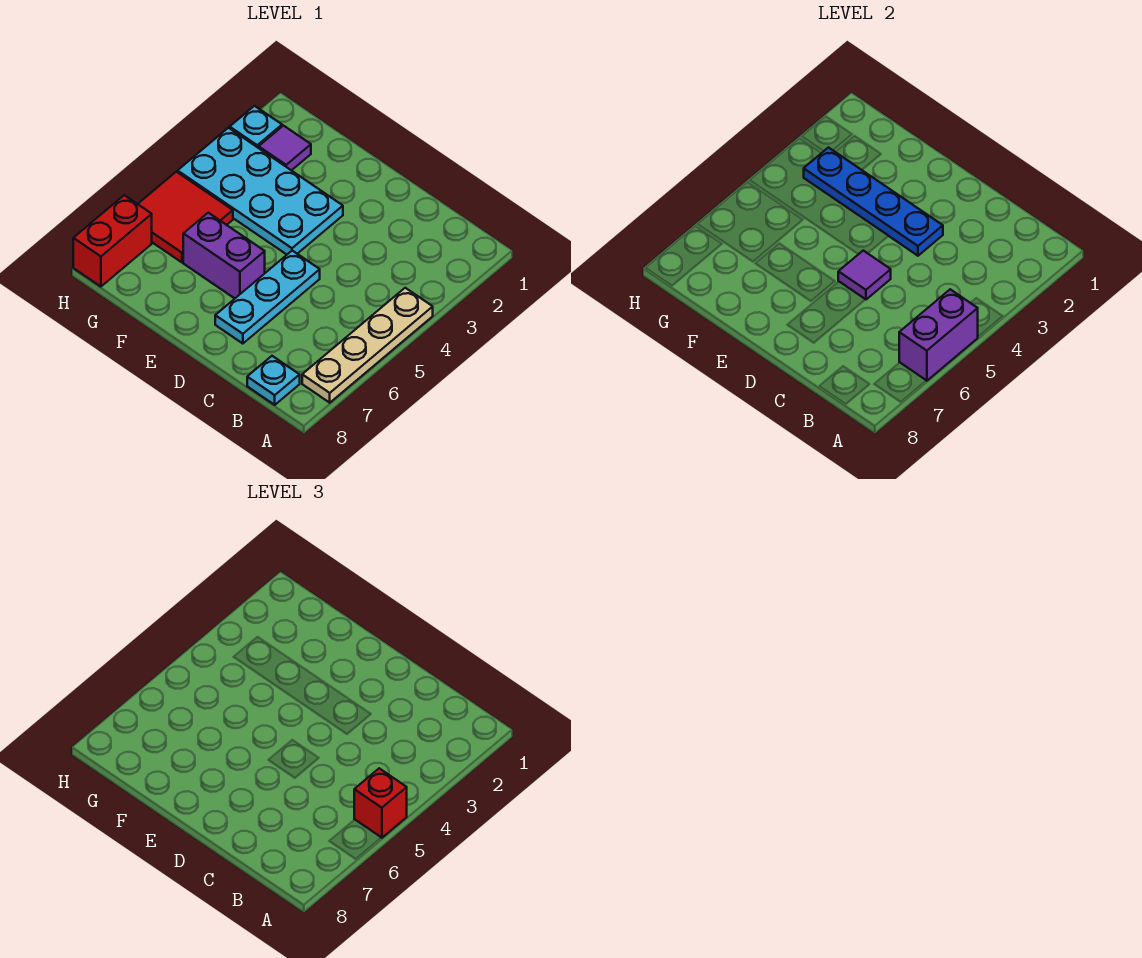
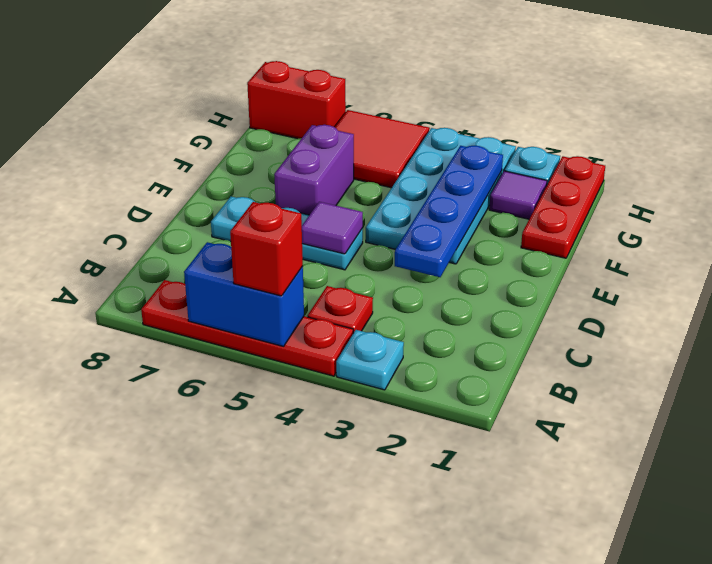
tan plate A4:A7 level 1 -> red plate A4:A7 level 1
purple brick A5:A6 level 2 -> blue brick A5:A6 level 2
none -> red plate B4 level 1
cyan plate B8 level 1 -> cyan plate A3 level 1
none -> red plate F1:H1 level 1

